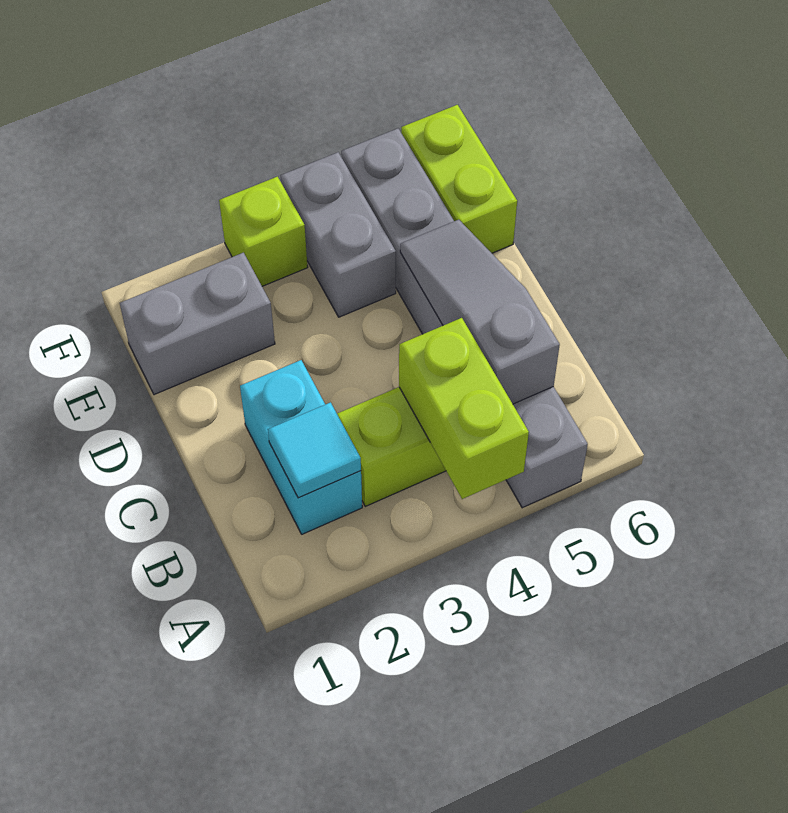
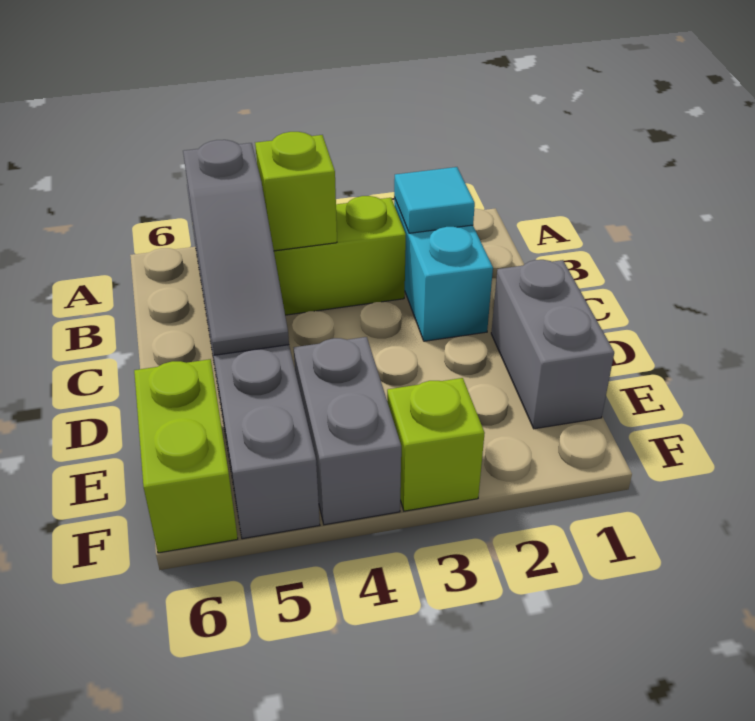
lime brick A4:B4 level 2 -> lime brick B4 level 2
grey brick E1:E2 level 1 -> grey brick D1:E1 level 1

